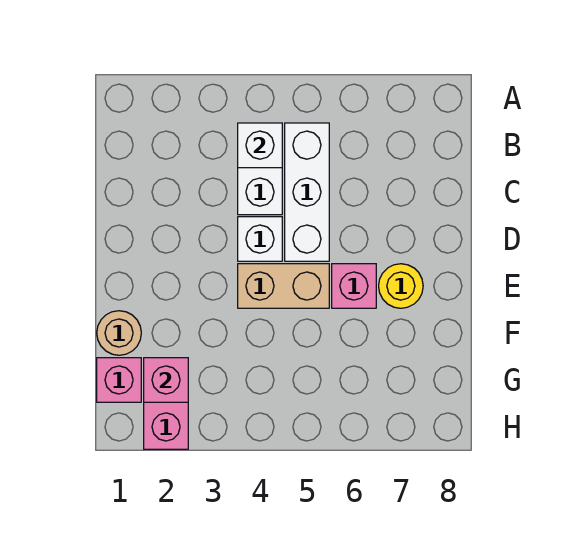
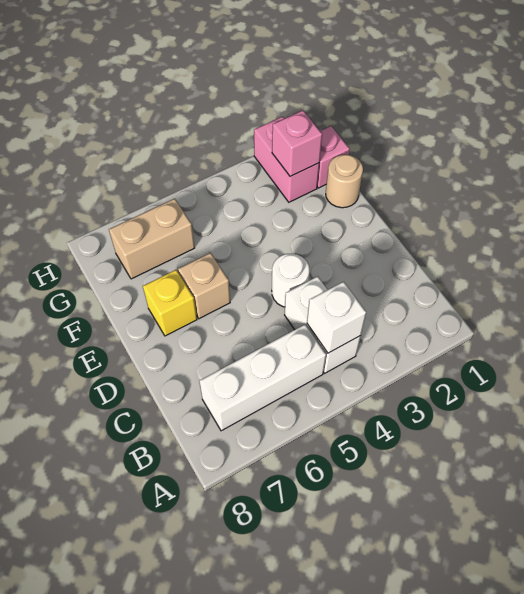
white brick B5:D5 level 1 -> white brick B5:B7 level 1
white brick D4 level 1 -> white round brick D4 level 1
tan brick E4:E5 level 1 -> tan brick G6:G7 level 1
pink brick E6 level 1 -> tan brick E6 level 1
yellow round brick E7 level 1 -> yellow brick E7 level 1

